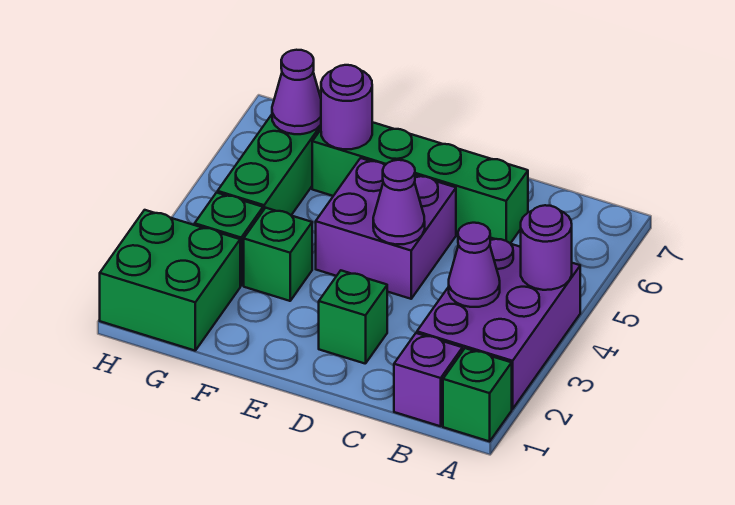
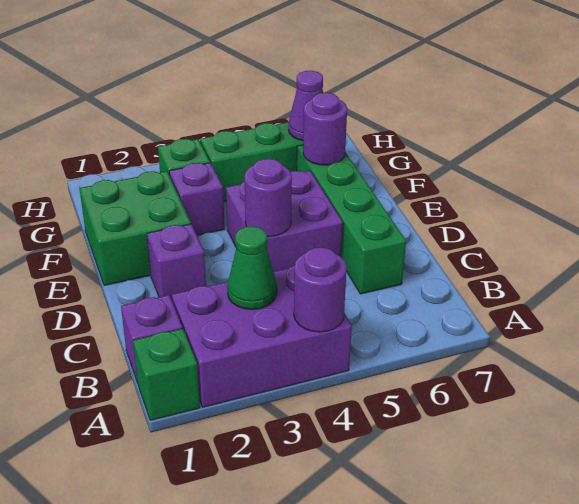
purple cone B3 level 2 -> green cone B3 level 2
green brick D2 level 1 -> purple brick D2 level 1
purple cone D4 level 2 -> purple round brick D4 level 2
green brick F3 level 1 -> purple brick F3 level 1
green brick G1:H2 level 1 -> green brick E1:F2 level 1

